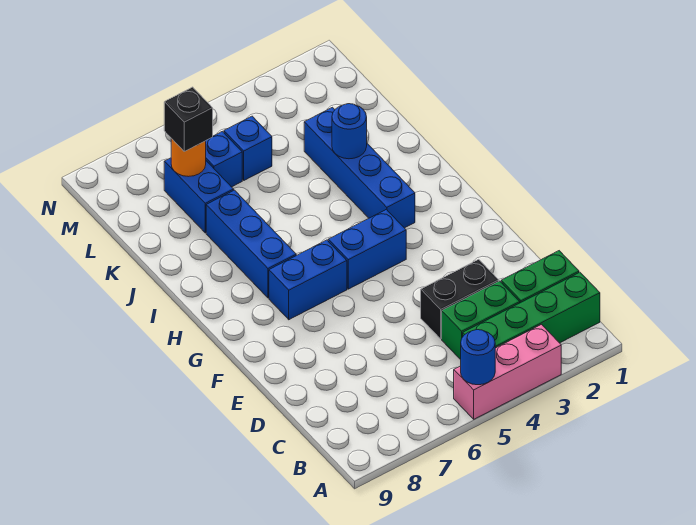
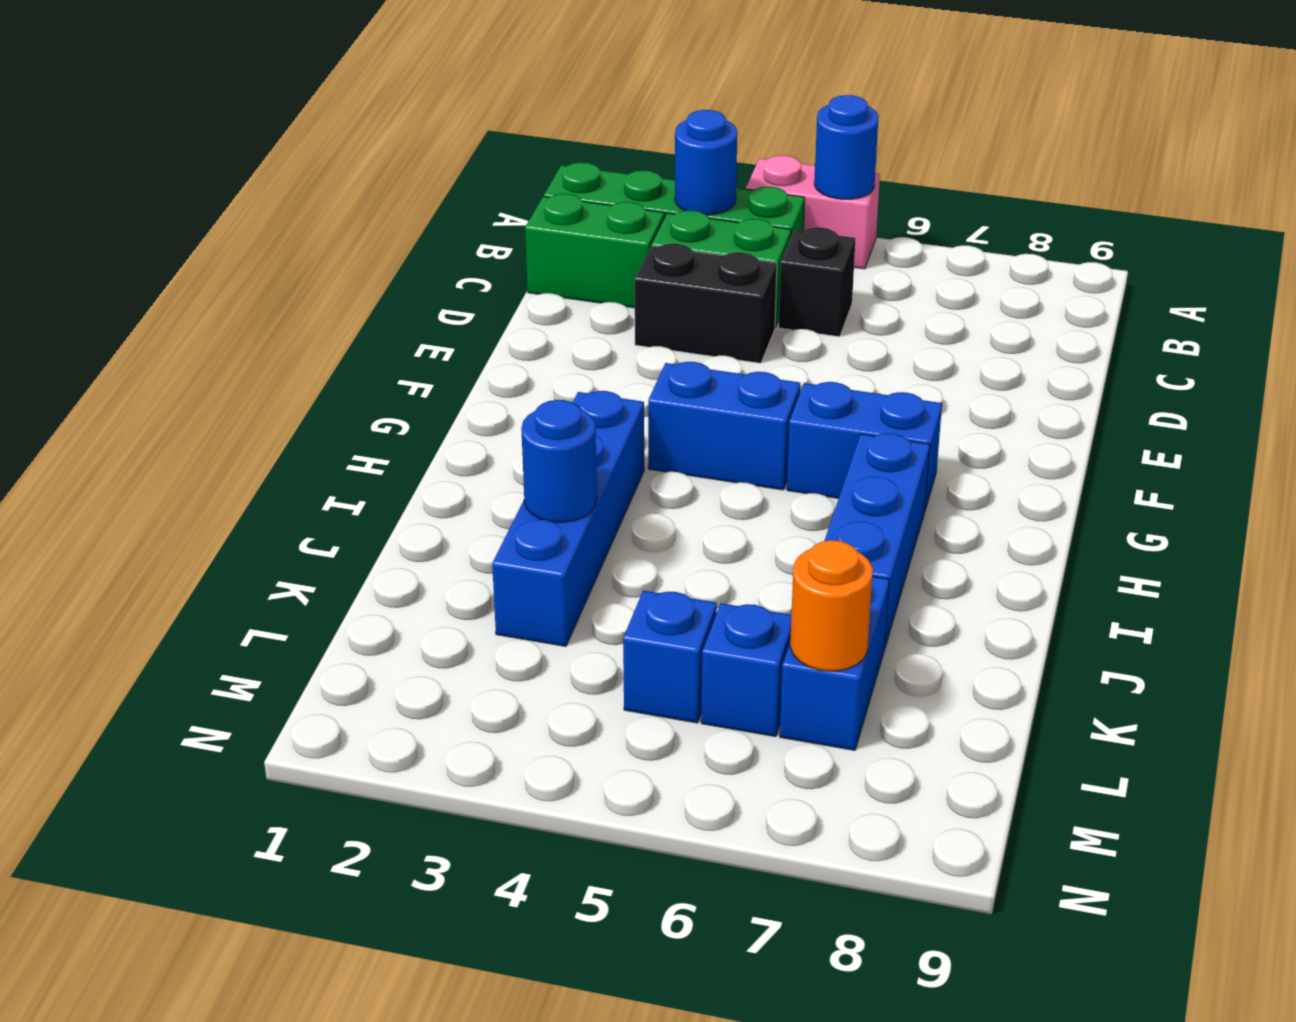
pink brick A3:A5 level 1 -> pink brick A4:A5 level 1
none -> blue round brick B3 level 2
black brick L7 level 3 -> black brick C5 level 1

